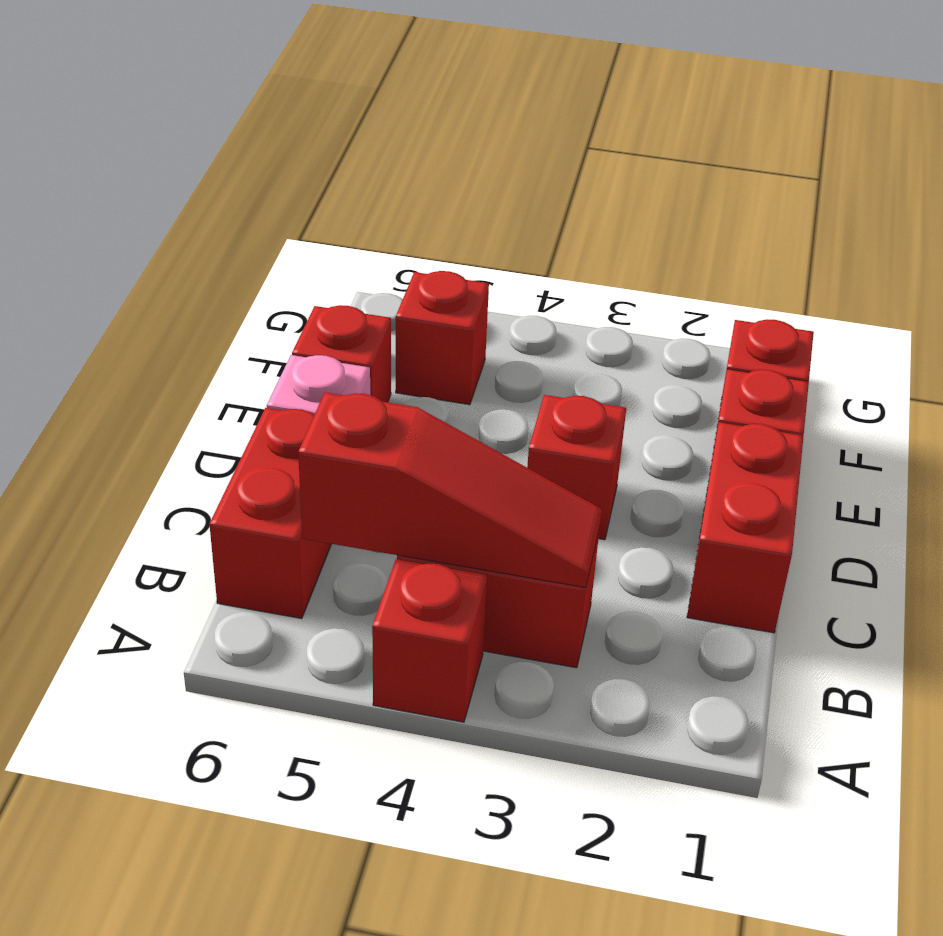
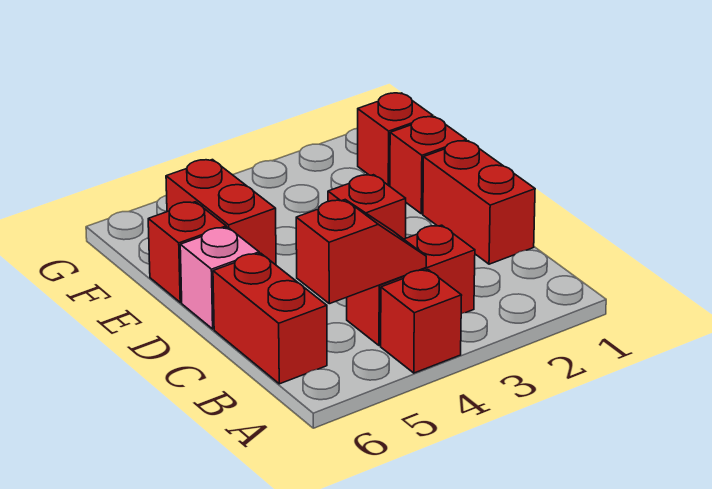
red slope B3:B5 level 2 top 5 -> red slope B4:B5 level 2 top 5
red brick F5 level 1 -> red brick E5:F5 level 1

